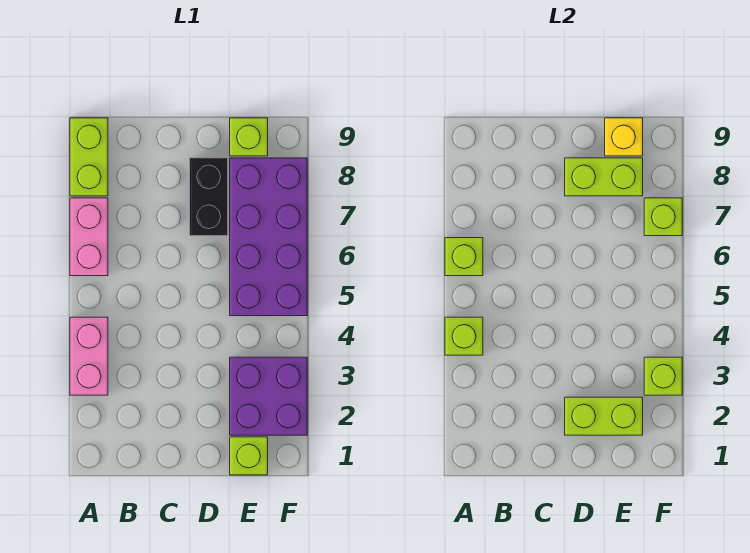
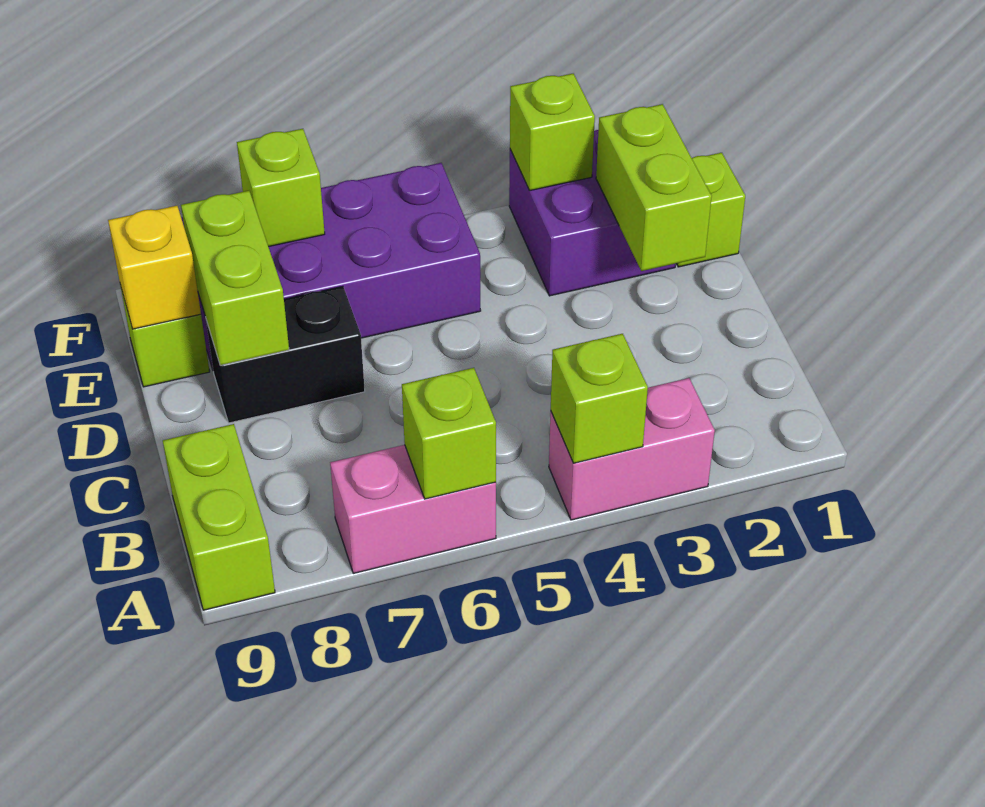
lime brick A8:A9 level 1 -> lime brick A9:B9 level 1

